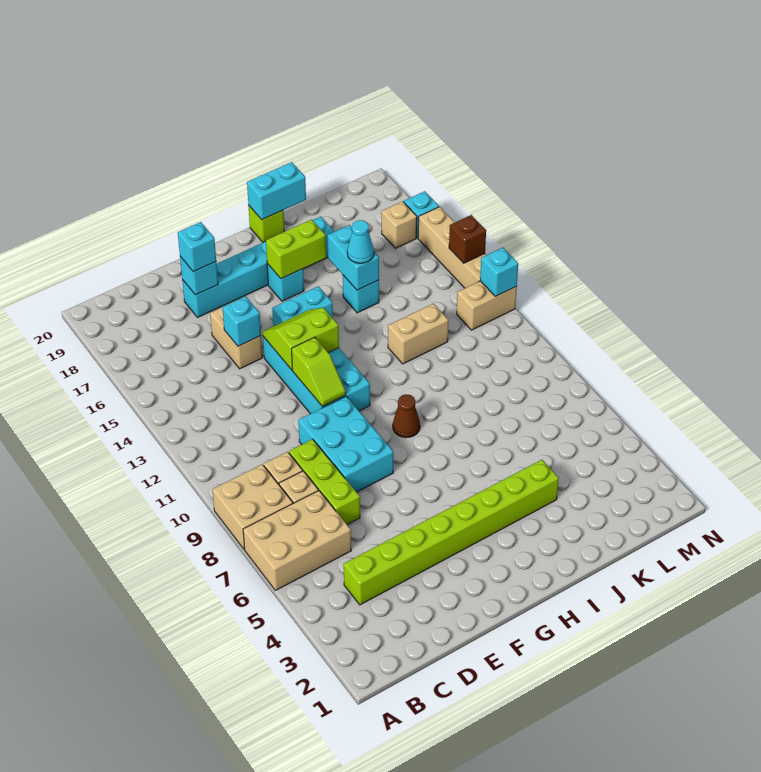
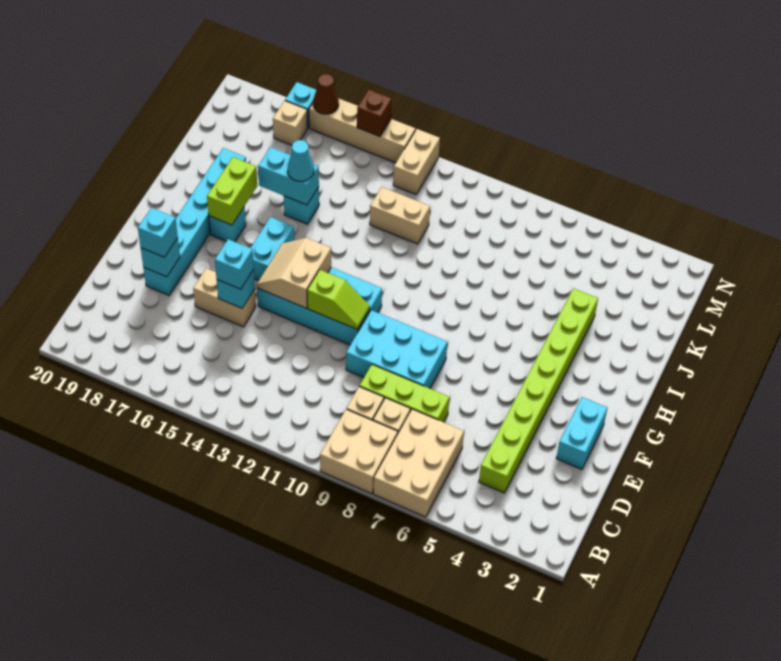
lime slope F13:G14 level 2 top 13 -> tan slope F13:G14 level 2 top 13
brown cone H9 level 1 -> brown cone N16 level 2
lime brick I20 level 1 -> none
cyan brick I20:J20 level 2 -> cyan brick E2:F2 level 1
tan brick J12:K12 level 1 -> tan brick K11:K12 level 1
cyan brick N12 level 2 -> cyan brick E15 level 3

